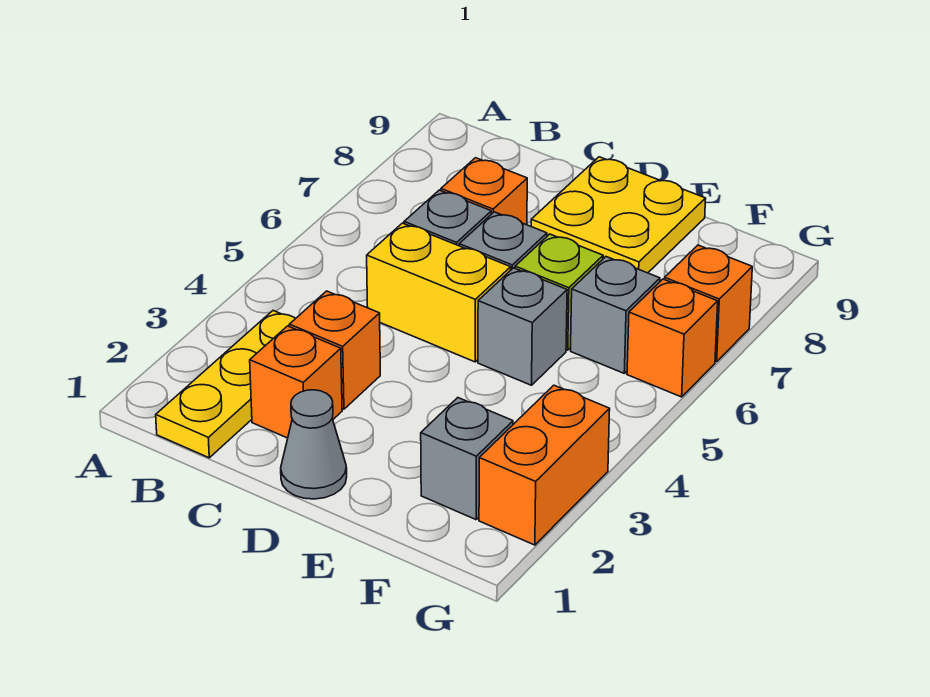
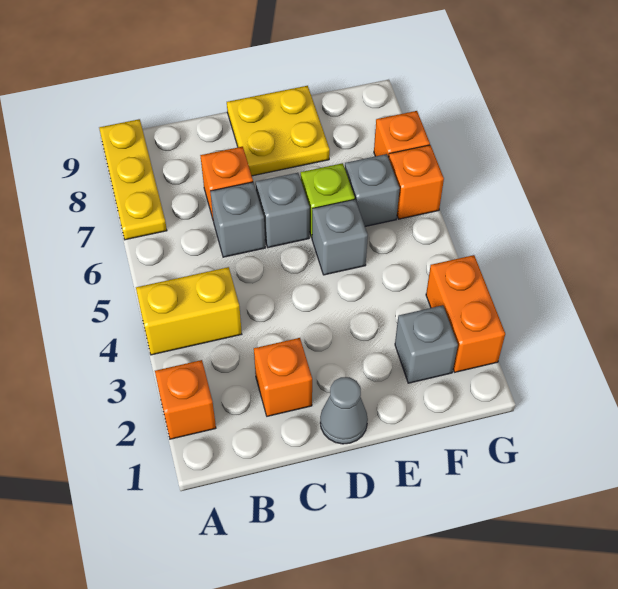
yellow plate B1:B3 level 1 -> yellow plate A7:A9 level 1
orange brick C3 level 1 -> orange brick A2 level 1
yellow brick C5:D5 level 1 -> yellow brick A4:B4 level 1

